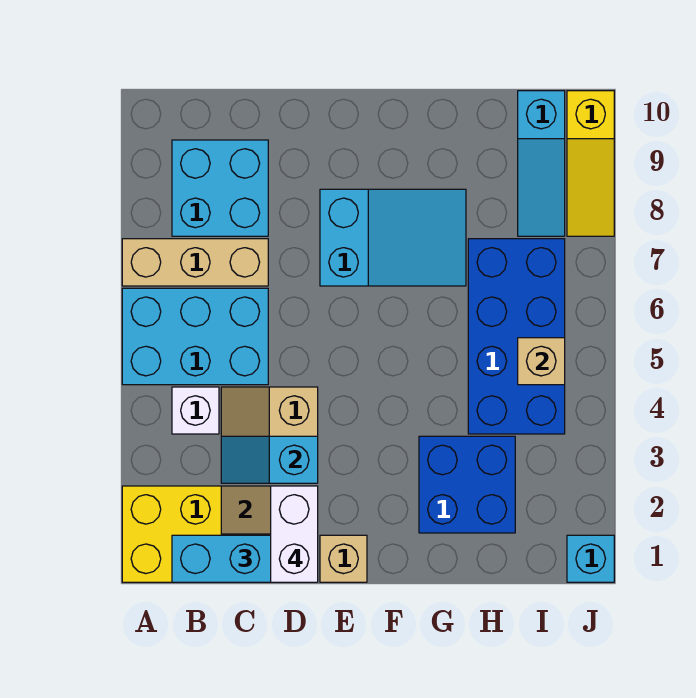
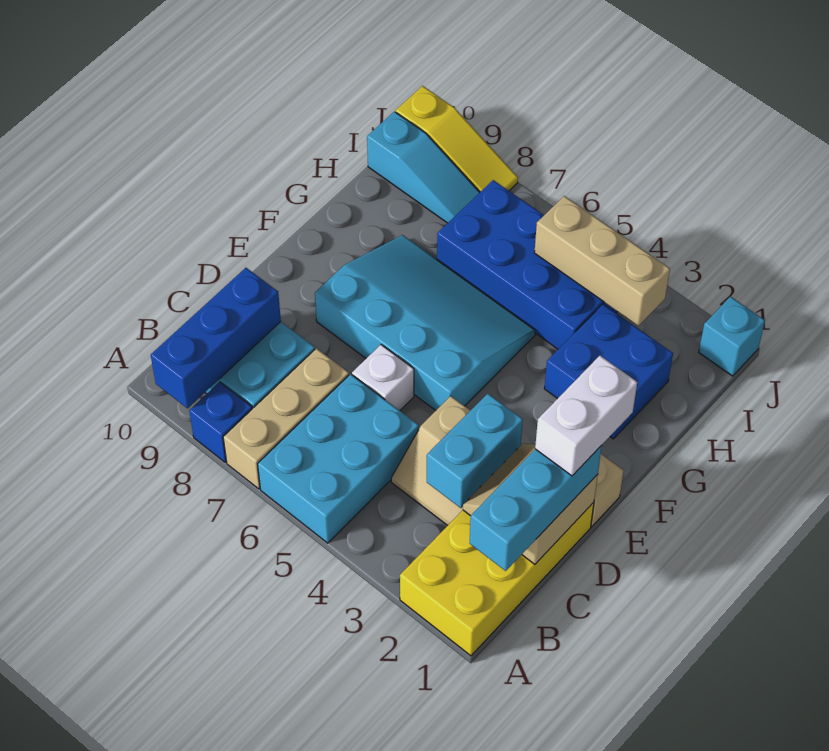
none -> blue brick A8 level 1
none -> blue brick A9:C9 level 2
white brick B4 level 1 -> white brick D6 level 1
cyan slope C3:D3 level 2 top D -> cyan brick C3:D3 level 2
white brick D1:D2 level 4 -> white brick D1:E1 level 4
cyan slope E7:G8 level 1 top E -> cyan slope E5:G8 level 1 top E
tan brick I5 level 2 -> tan brick I3:I5 level 2

